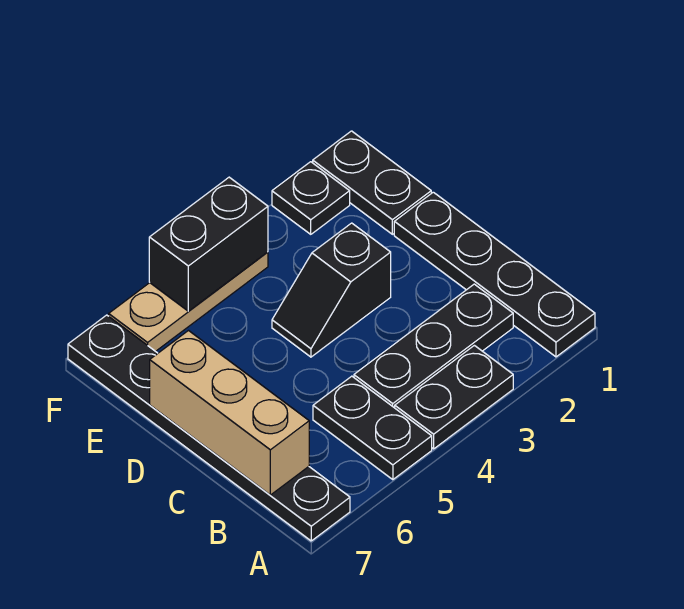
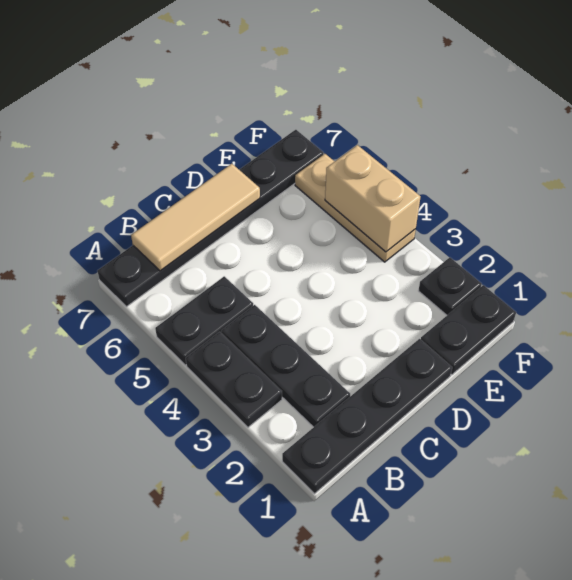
tan brick B7:D7 level 2 -> tan tile B7:D7 level 2
black slope D3:D4 level 1 top 3 -> none
black brick F4:F5 level 2 -> tan brick F4:F5 level 2

